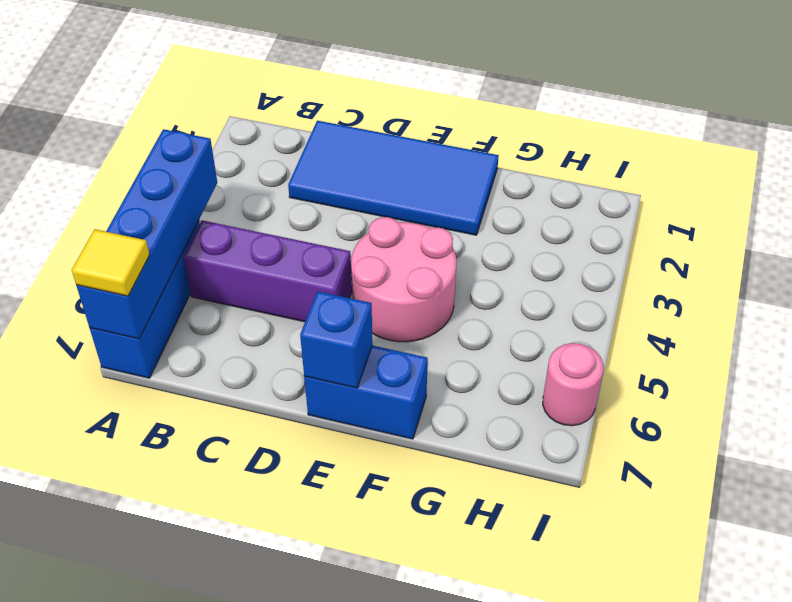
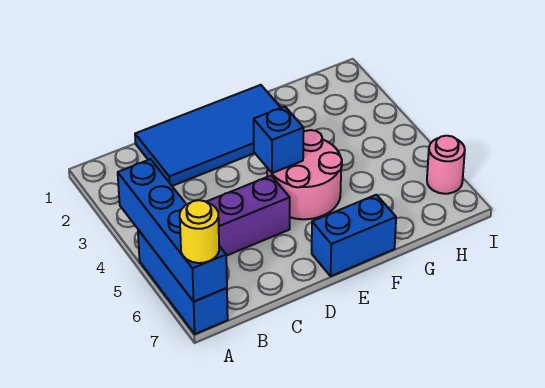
yellow tile A7 level 3 -> yellow round brick A7 level 3
blue brick E7 level 2 -> blue brick E4 level 2

